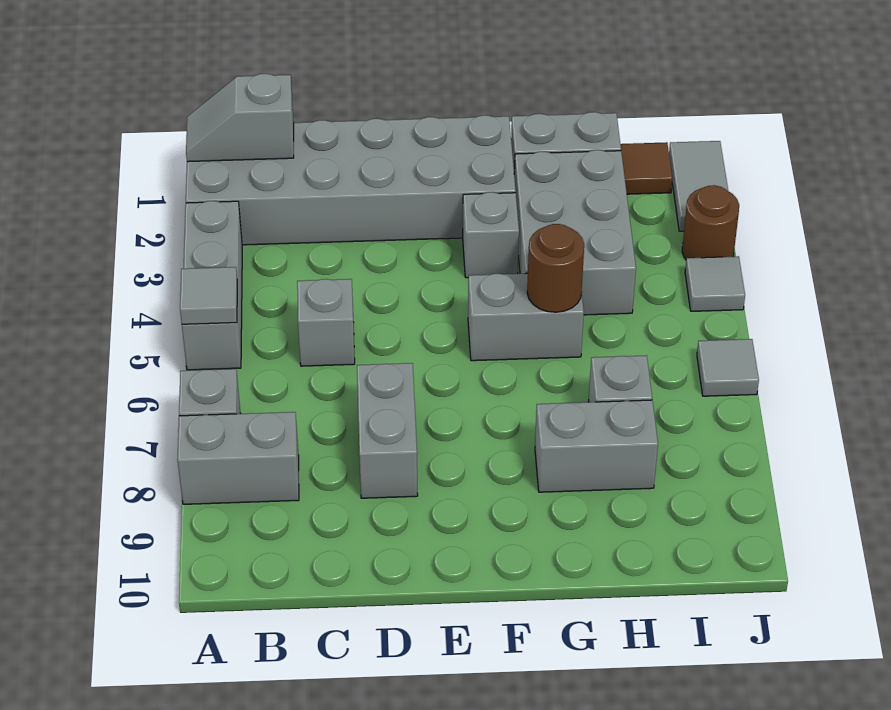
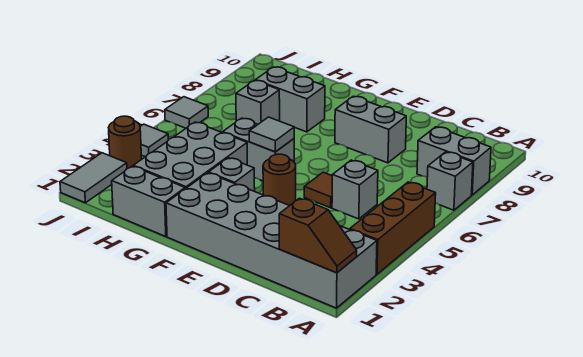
grey slope A1:B1 level 2 top B -> brown slope A1:B1 level 2 top B
grey brick A3:A5 level 1 -> brown brick A3:A5 level 1
grey tile A5 level 2 -> grey tile F5 level 2
grey brick D7:D8 level 1 -> grey brick D8:E8 level 1
brown round brick G5 level 2 -> brown round brick E4 level 1
brown tile I1 level 1 -> brown tile D5 level 1

